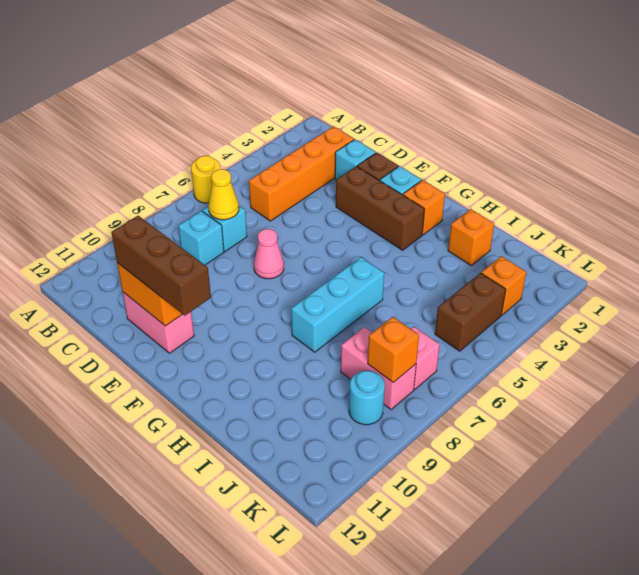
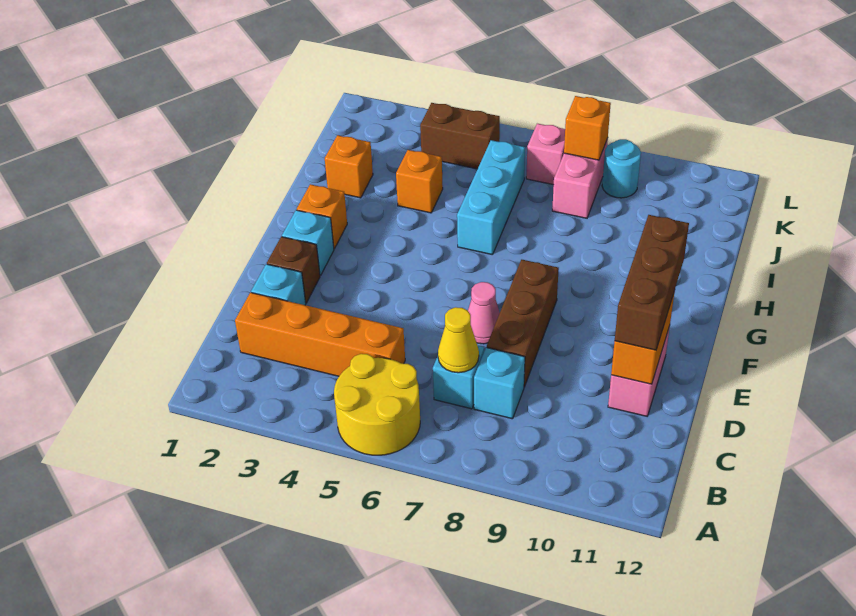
yellow round brick A6 level 1 -> yellow round brick A5:B6 level 1
brown brick E3:G3 level 1 -> brown brick D8:F8 level 1
cyan brick H6:H8 level 1 -> cyan brick H6:J6 level 1
orange brick K3 level 1 -> orange brick I4 level 1

